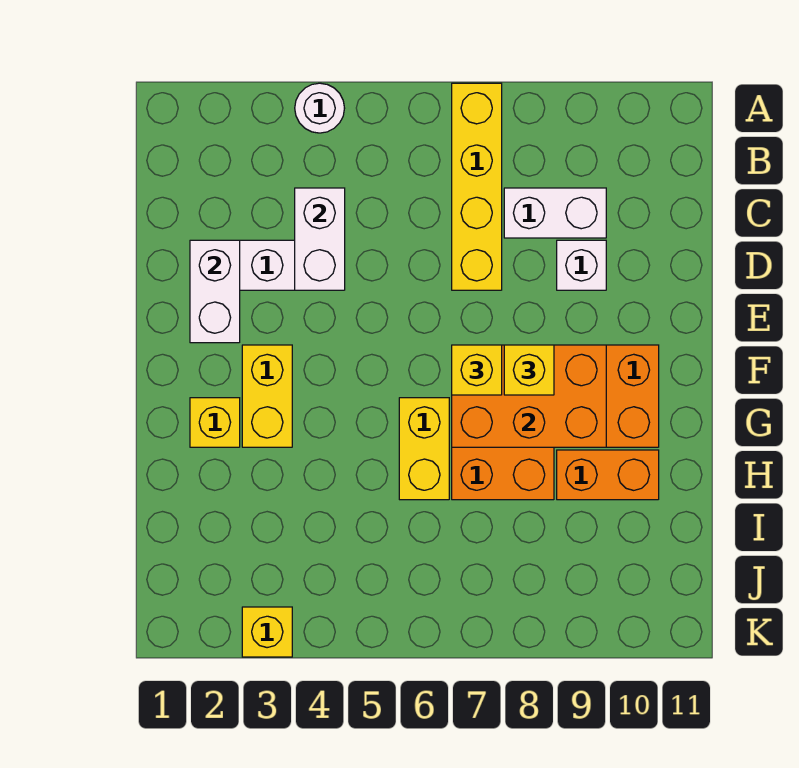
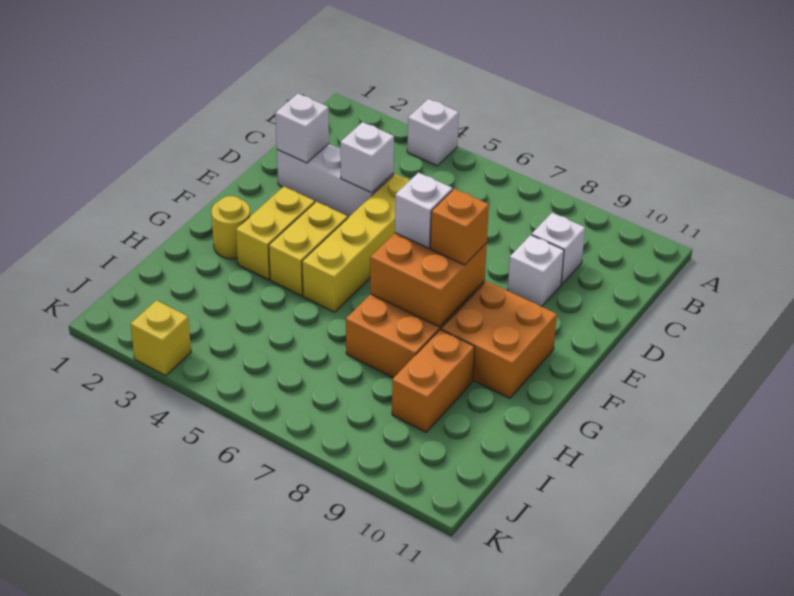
white round brick A4 level 1 -> white brick A4 level 1
yellow brick A7:D7 level 1 -> yellow brick D5:G5 level 1
white brick C4:D4 level 2 -> white brick D4 level 2
white brick C8:C9 level 1 -> white brick C9 level 1
white brick D2:E2 level 2 -> white brick D2 level 2
orange brick F7:G9 level 2 -> orange brick F7:G8 level 2
yellow brick F7 level 3 -> white brick F7 level 3
yellow brick F8 level 3 -> orange brick F8 level 3
yellow brick G2 level 1 -> yellow round brick G2 level 1
yellow brick G6:H6 level 1 -> yellow brick F4:G4 level 1
orange brick H9:H10 level 1 -> orange brick H9:I9 level 1

